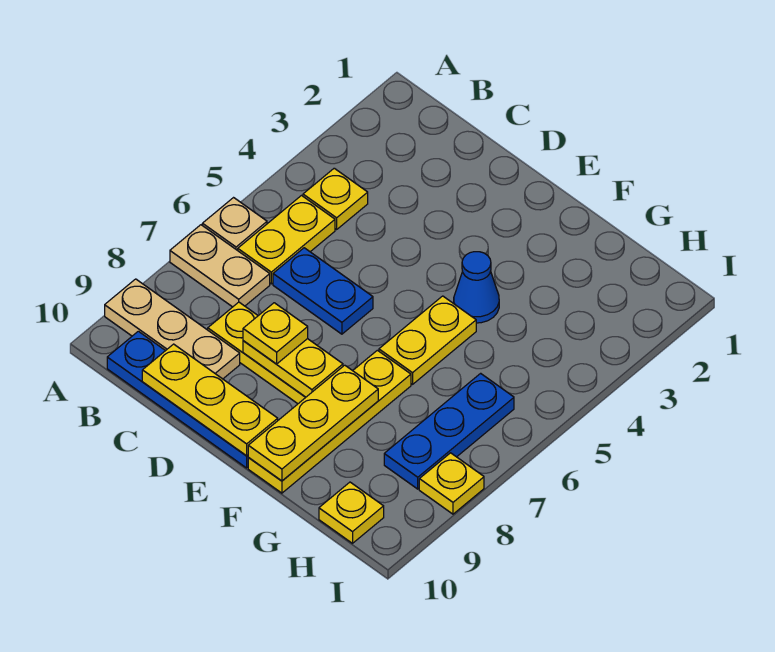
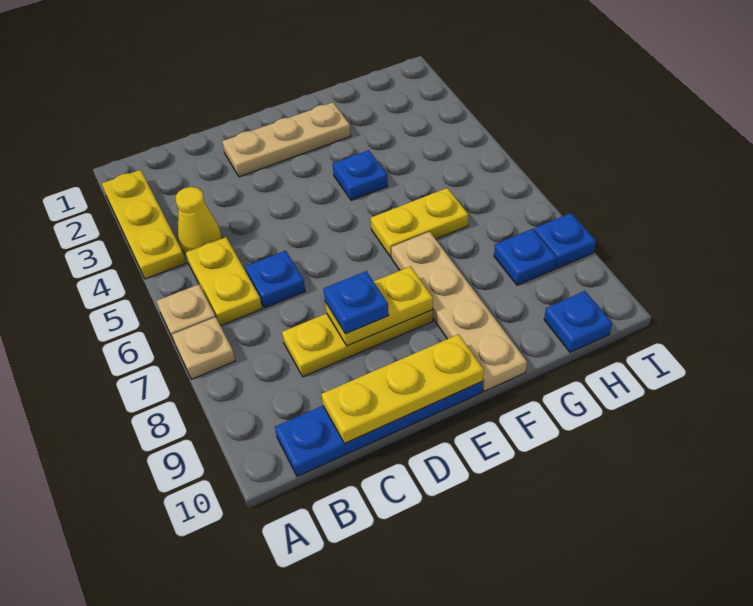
tan plate A7:B7 level 1 -> tan plate A7 level 1
tan plate A9:C9 level 1 -> tan plate D2:F2 level 1
yellow plate B4 level 1 -> yellow cone B4 level 1
blue plate C6:D6 level 1 -> blue plate C6 level 1
yellow plate D8 level 3 -> blue plate D8 level 3
blue cone F4 level 1 -> blue plate F4 level 1
yellow plate F5:F6 level 1 -> yellow plate F6:G6 level 1
yellow plate F7:F10 level 1 -> tan plate F7:F10 level 1
yellow plate F8:F10 level 2 -> yellow plate A2:A4 level 1
blue plate H6:H8 level 1 -> blue plate H8 level 1
yellow plate H10 level 1 -> blue plate H10 level 1
yellow plate I8 level 1 -> blue plate I8 level 1

